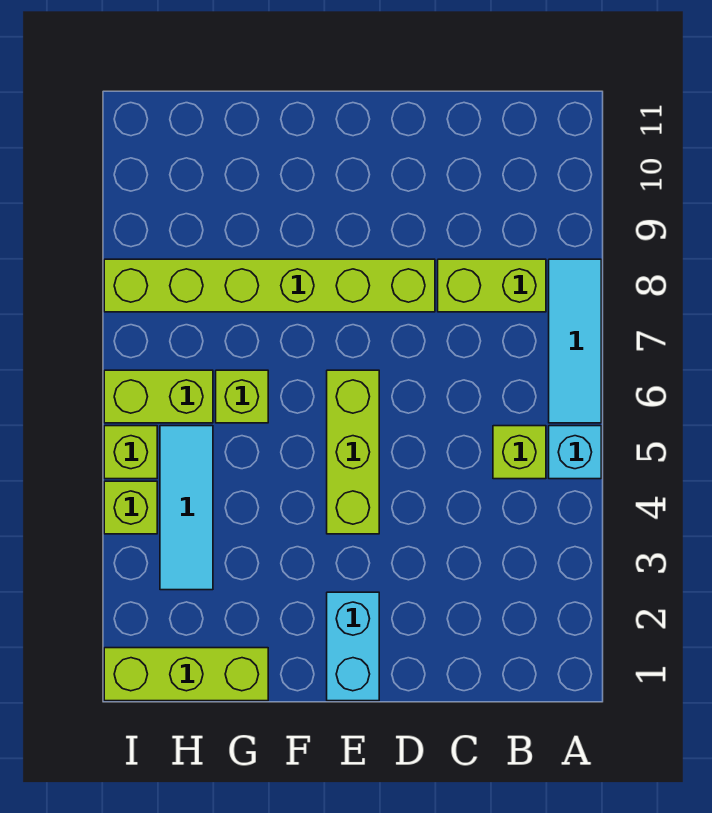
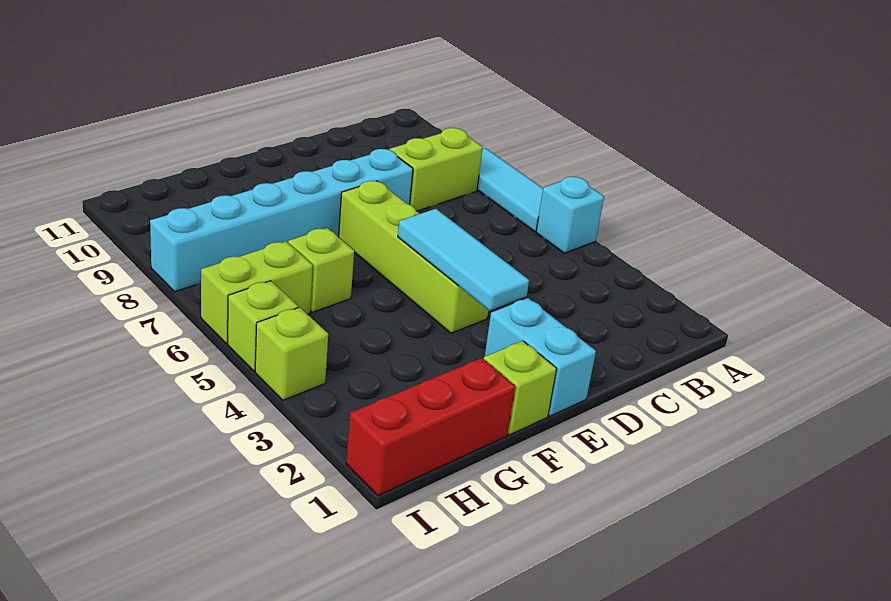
lime brick B5 level 1 -> lime brick F1 level 1
lime brick D8:I8 level 1 -> cyan brick D8:I8 level 1
lime brick E4:E6 level 1 -> lime brick E4:E7 level 1
lime brick G1:I1 level 1 -> red brick G1:I1 level 1
cyan tile H3:H5 level 1 -> cyan tile E3:E5 level 2

